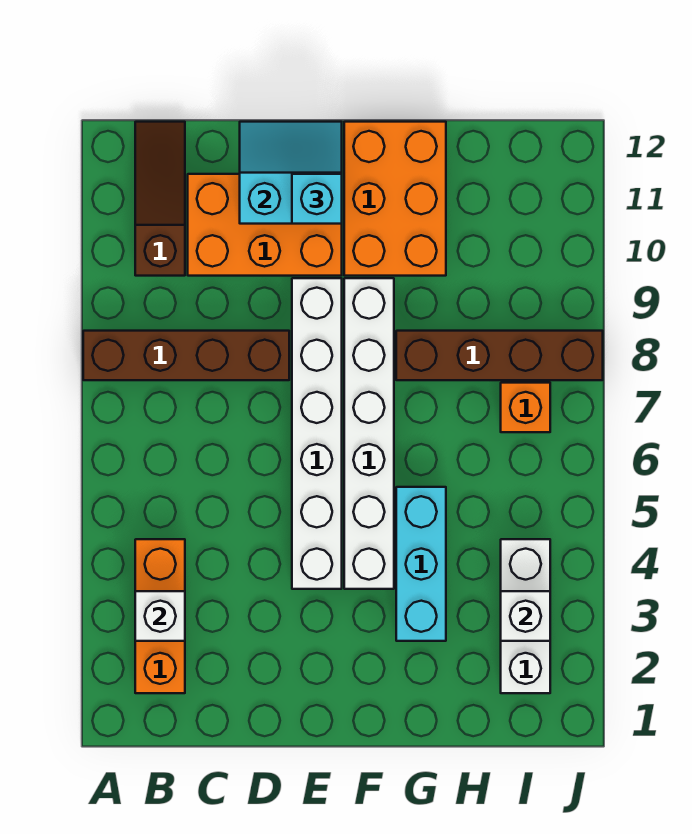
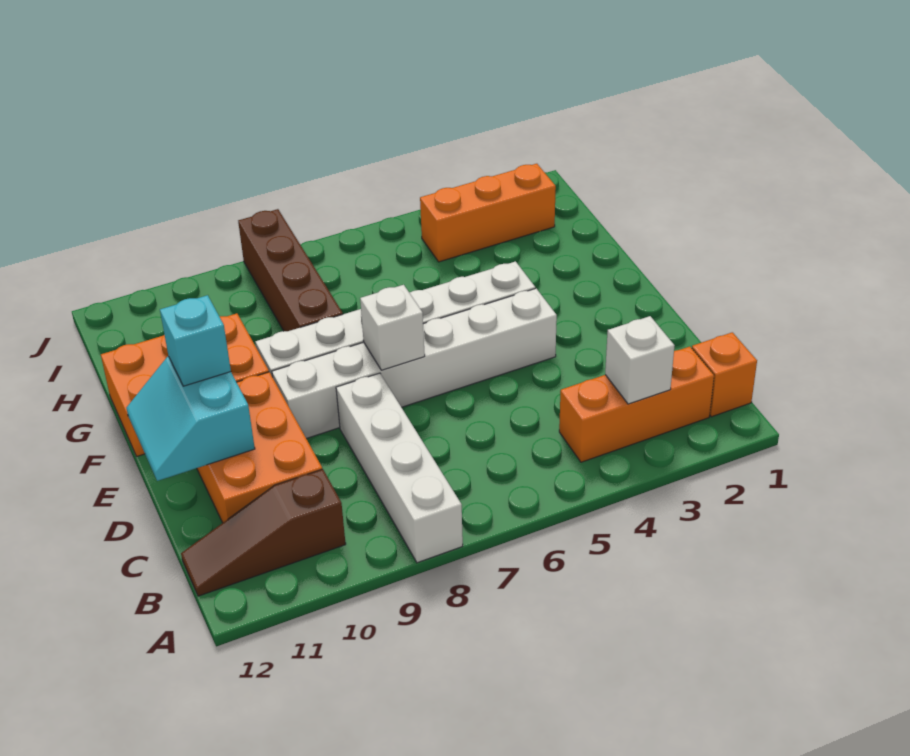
brown brick A8:D8 level 1 -> white brick A8:D8 level 1
cyan brick G3:G5 level 1 -> none
white brick I2:I4 level 1 -> orange brick I2:I4 level 1
white brick I3 level 2 -> white brick E7 level 2
orange brick I7 level 1 -> orange brick B1 level 1

